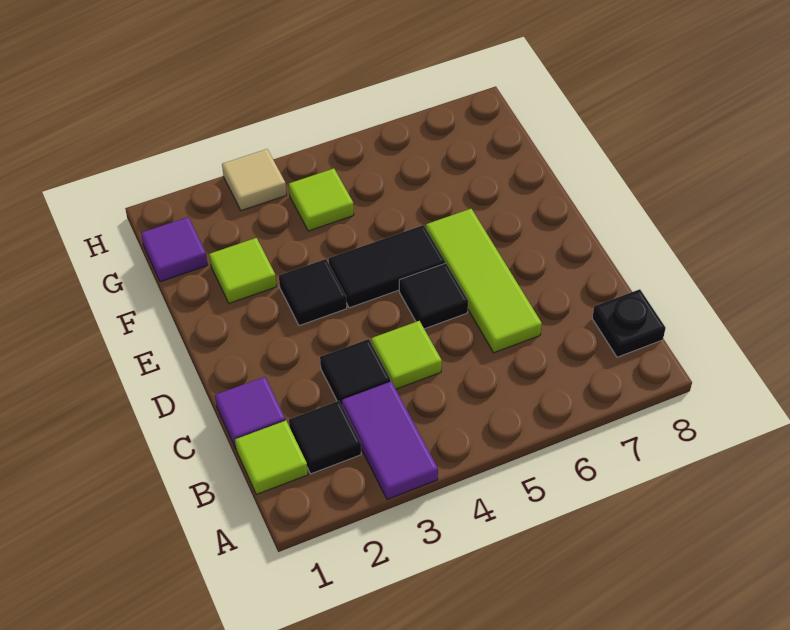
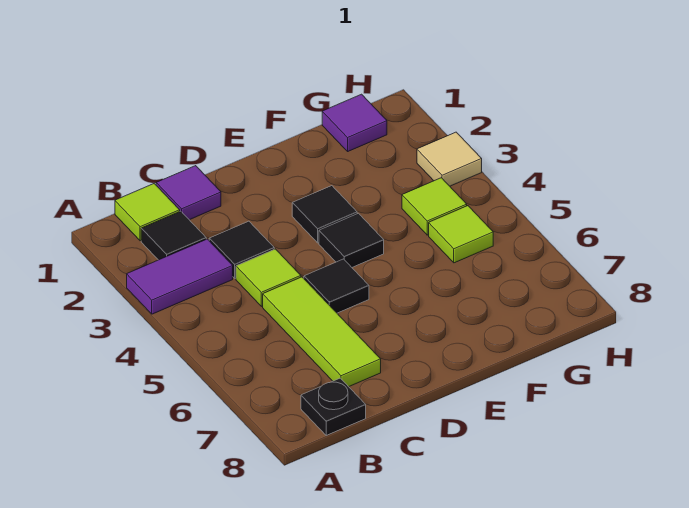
lime tile C6:E6 level 1 -> lime tile C5:C7 level 1
black tile E4:E5 level 1 -> black tile E4 level 1
lime tile F2 level 1 -> lime tile G5 level 1

